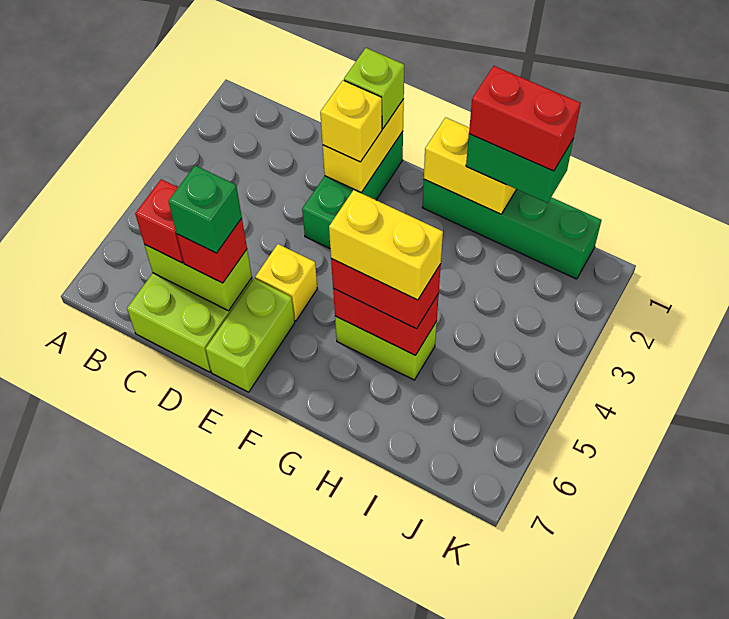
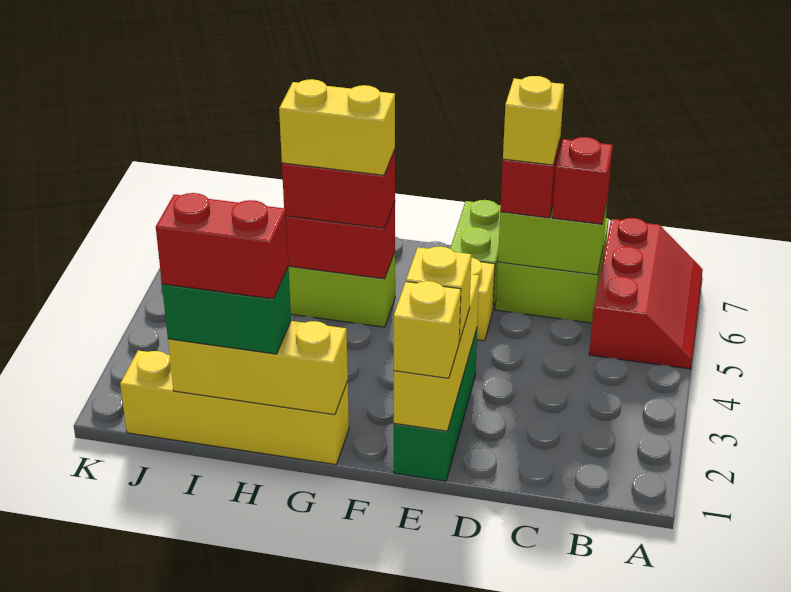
none -> red slope A5:B7 level 1 top B
green brick D6 level 4 -> yellow brick D6 level 4
yellow brick E1:E2 level 2 -> yellow brick E1:E3 level 2
lime brick E1 level 3 -> yellow brick E1 level 3
green brick G1:J1 level 1 -> yellow brick G1:J1 level 1
yellow brick G1:H1 level 2 -> yellow brick G1:I1 level 2

